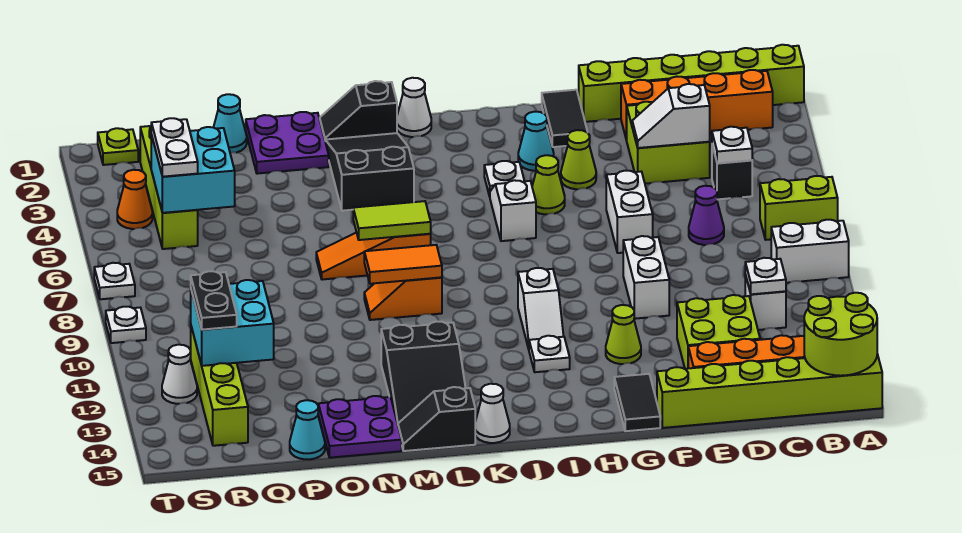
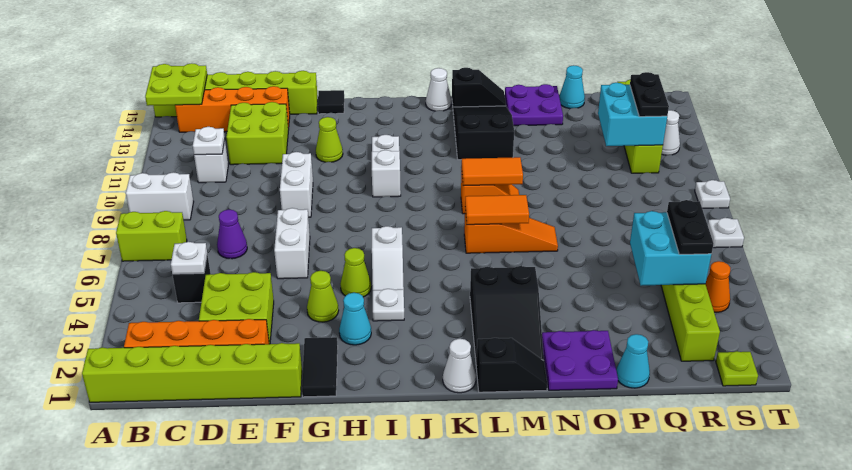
lime round brick A14:B15 level 2 -> lime plate A14:B15 level 2
white slope D4:E4 level 2 top D -> none
black tile G14:G15 level 1 -> black tile G15 level 1
lime tile L7:M7 level 2 -> orange tile L7:M7 level 2
white plate R4:R5 level 3 -> black plate R4:R5 level 3

